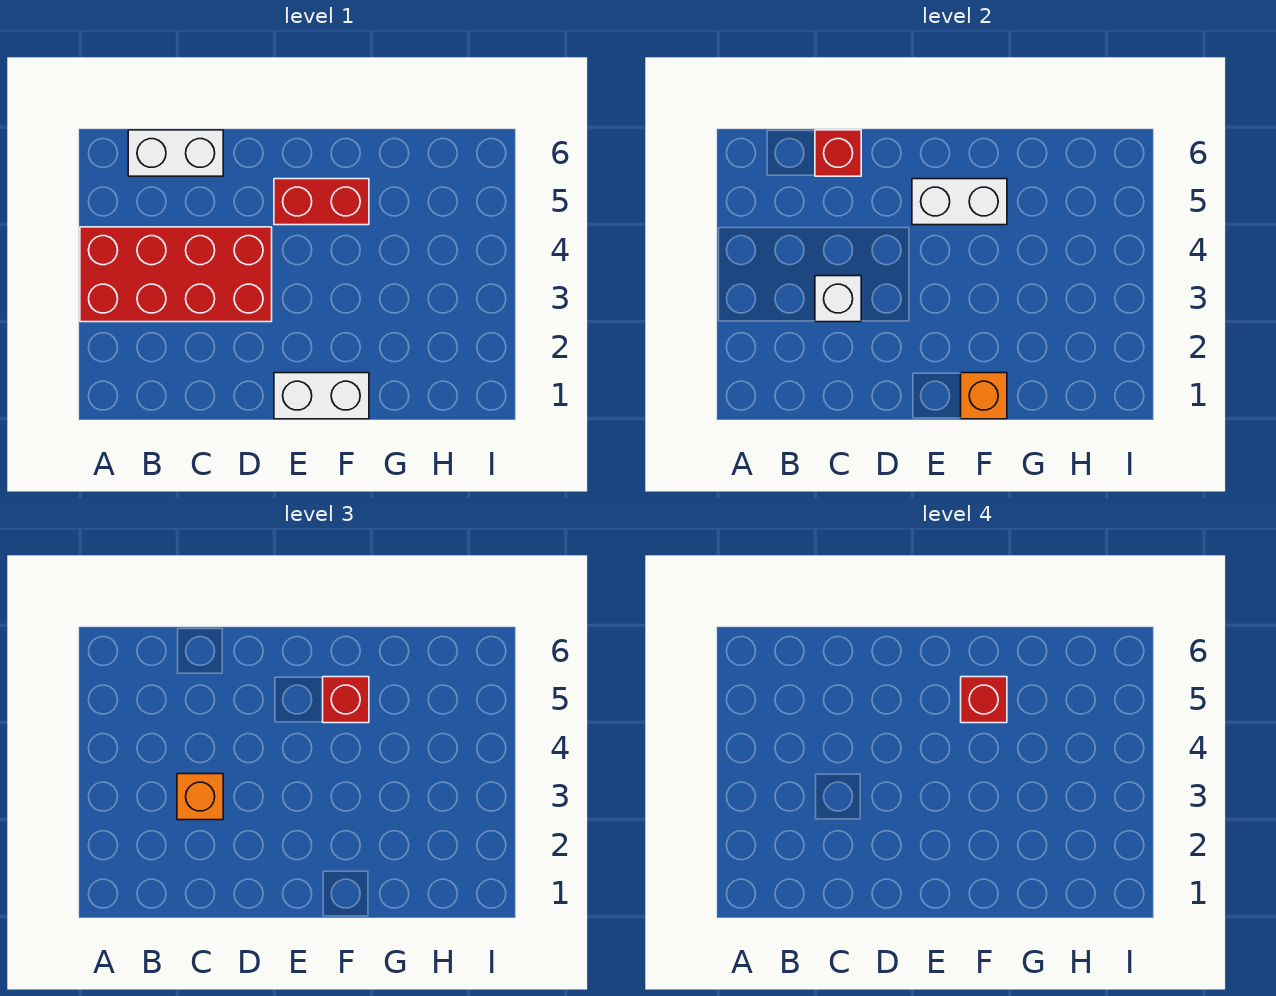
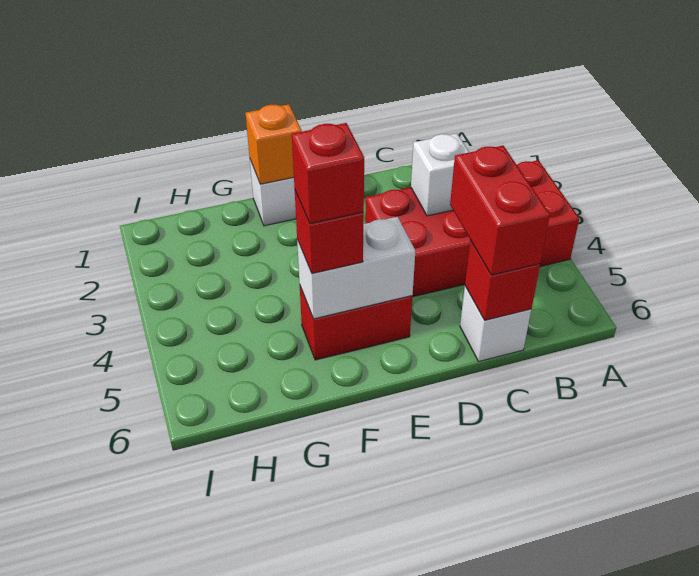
white brick B6:C6 level 1 -> white brick C6 level 1
orange brick C3 level 3 -> none
none -> red brick C5:C6 level 3

